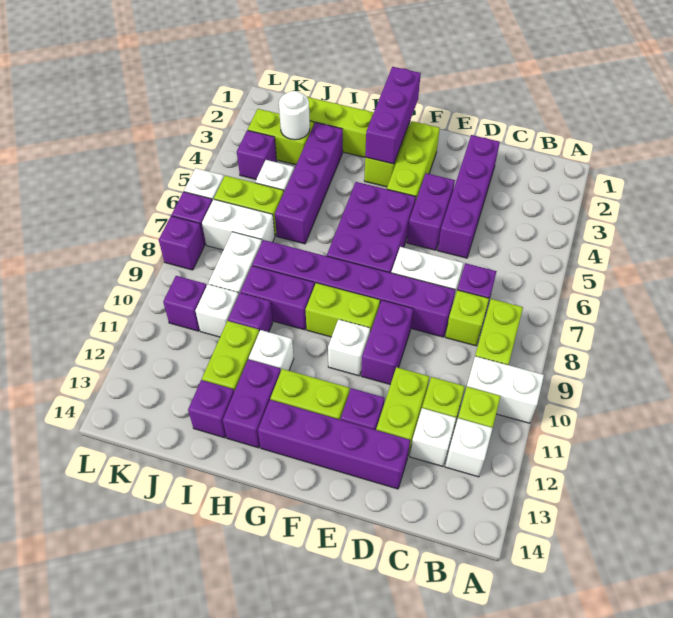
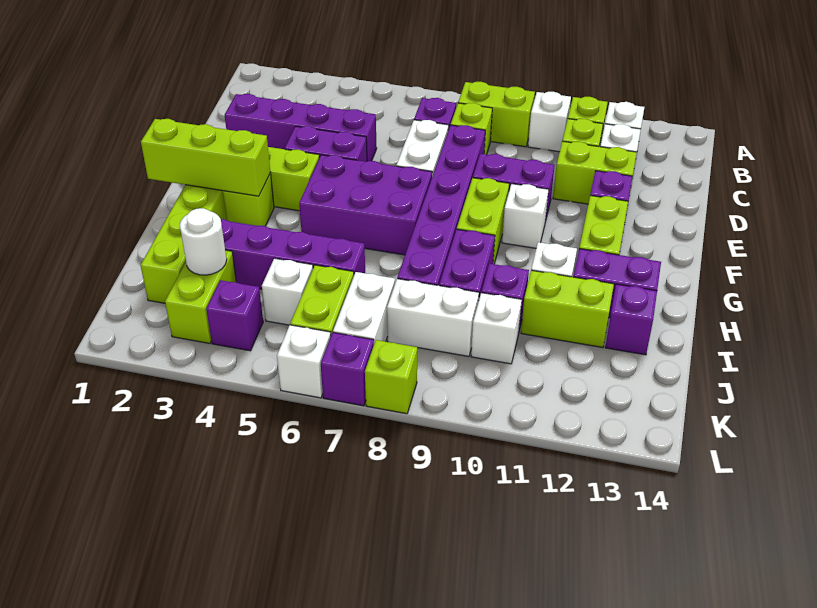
white brick A10:B10 level 1 -> white brick B10 level 1
purple brick D13:G13 level 1 -> none
purple brick G1:G3 level 2 -> lime brick G1:G3 level 2
purple brick K10 level 1 -> none
purple brick L8 level 1 -> lime brick L8 level 1

